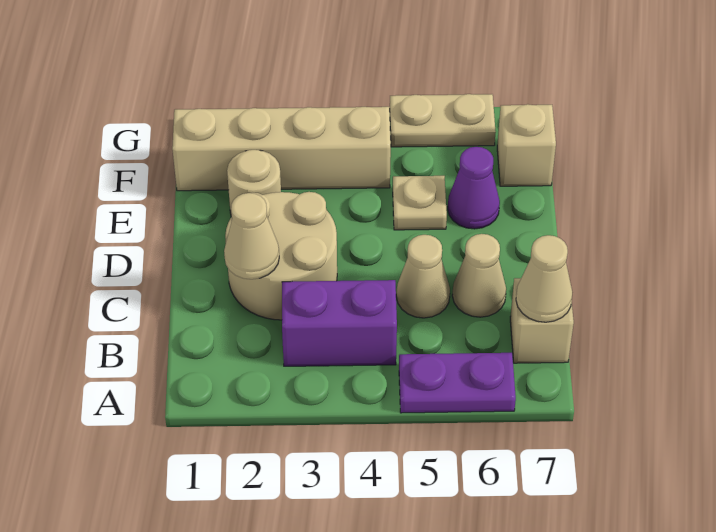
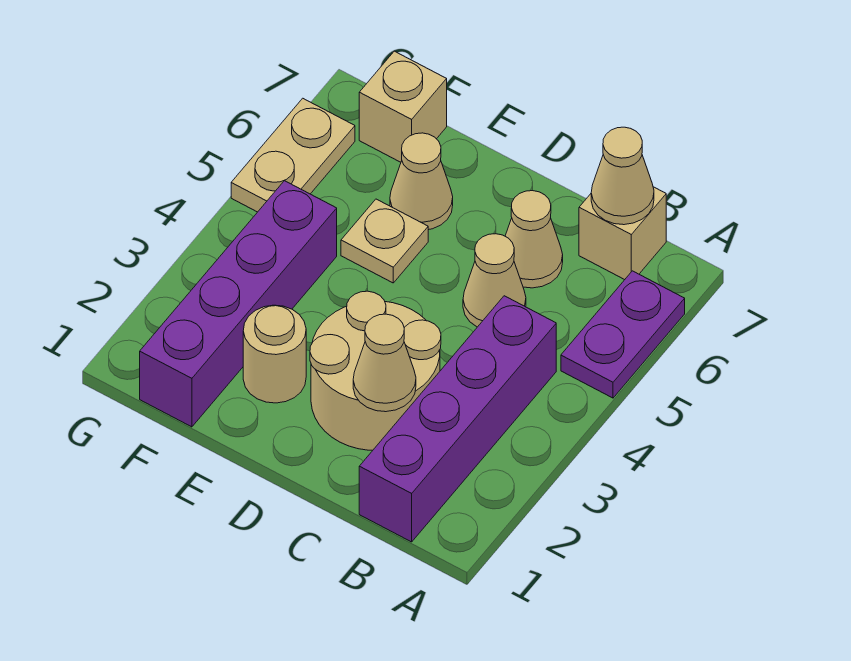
purple brick B3:B4 level 1 -> purple brick B1:B4 level 1
purple cone E6 level 1 -> tan cone E6 level 1
tan brick F1:F4 level 1 -> purple brick F1:F4 level 1

